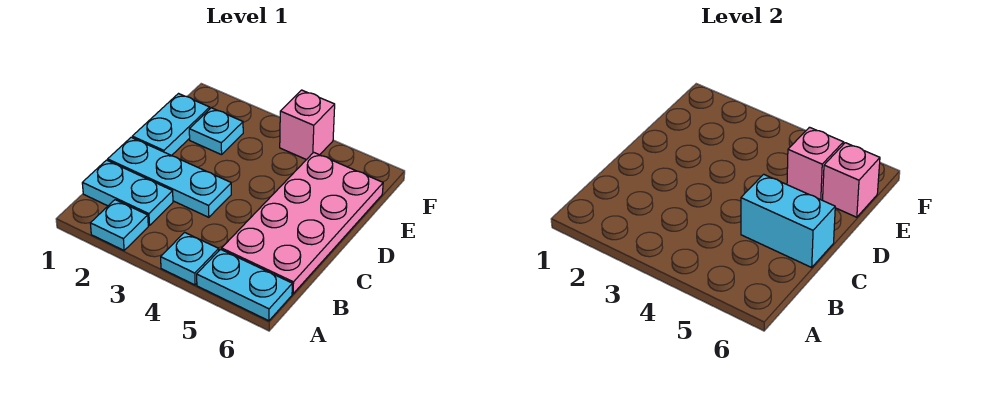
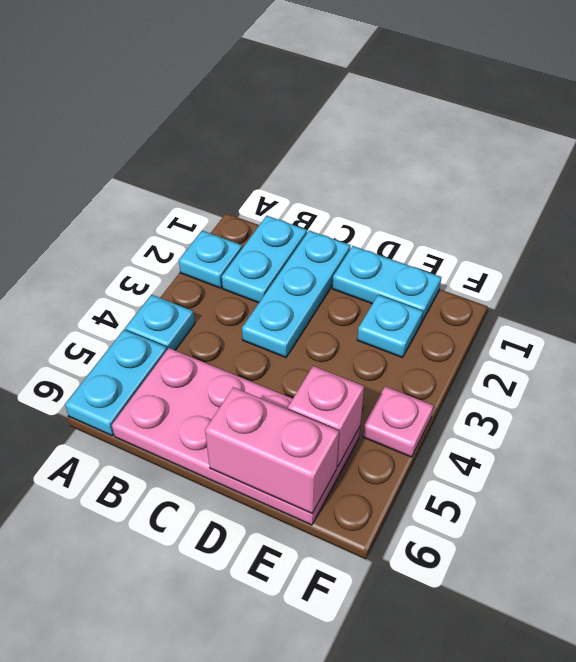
cyan brick C5:C6 level 2 -> none
pink brick E6 level 2 -> pink brick D6:E6 level 2
pink brick F4 level 1 -> pink plate F4 level 1

